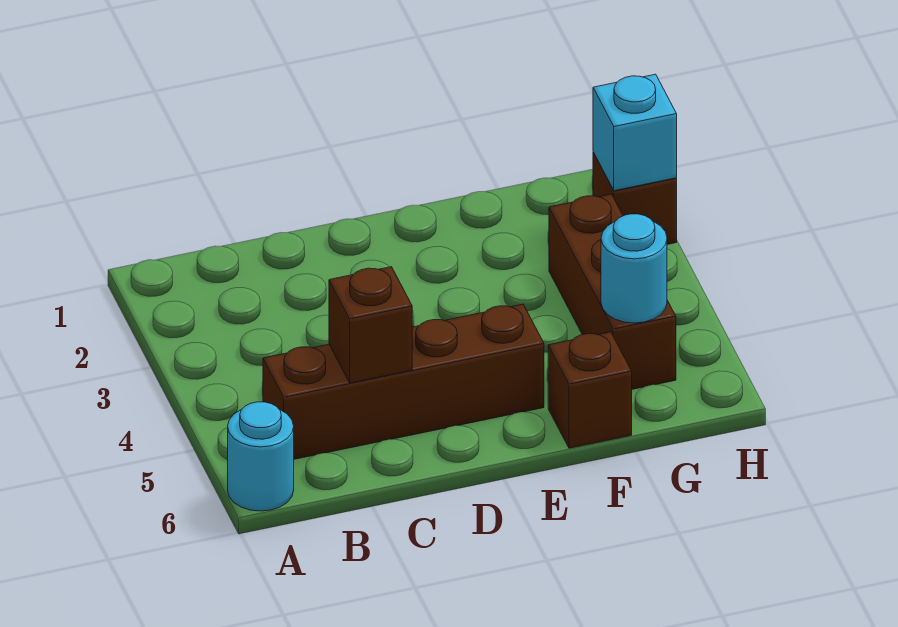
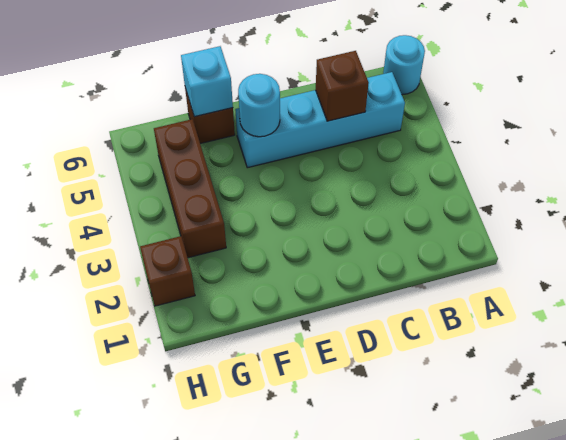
brown brick B5:E5 level 1 -> cyan brick B5:E5 level 1
cyan round brick G5 level 2 -> cyan round brick E5 level 2
cyan brick H2 level 2 -> cyan brick F6 level 2

